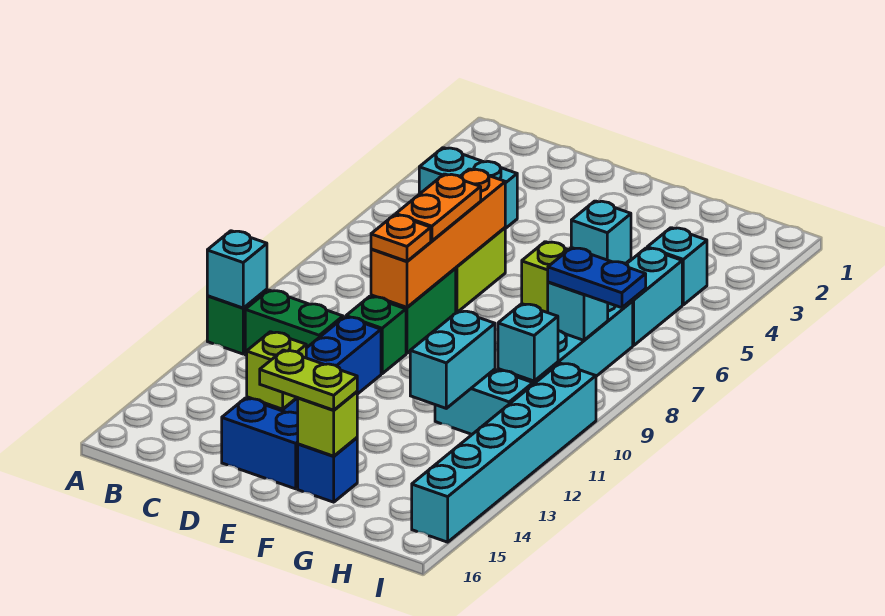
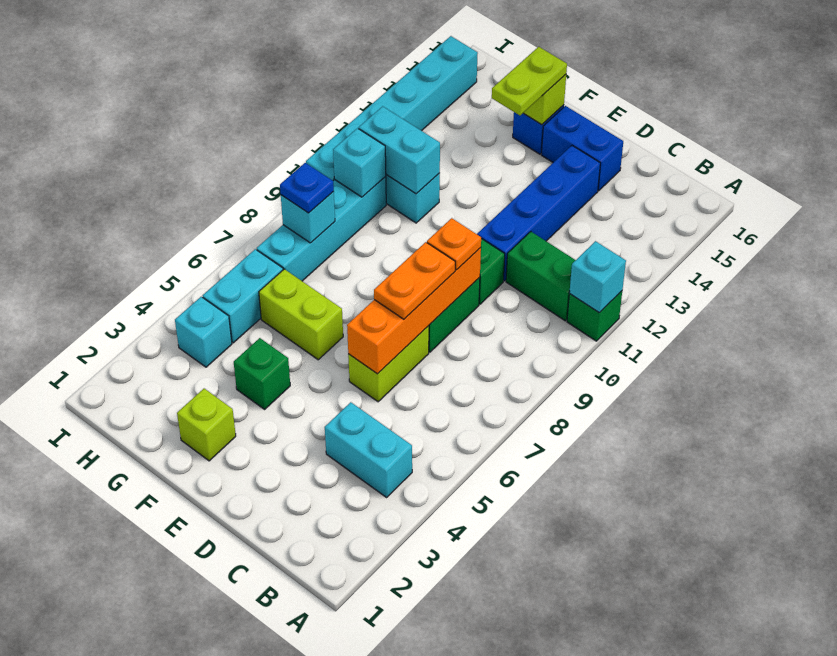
lime brick D14 level 2 -> lime brick F2 level 1
lime plate E15:F15 level 3 -> lime plate F14:F15 level 3
cyan brick F4 level 1 -> green brick F4 level 1
cyan brick G11:G12 level 2 -> cyan brick G11:H11 level 2
blue plate H8:I8 level 3 -> blue plate H8 level 3

